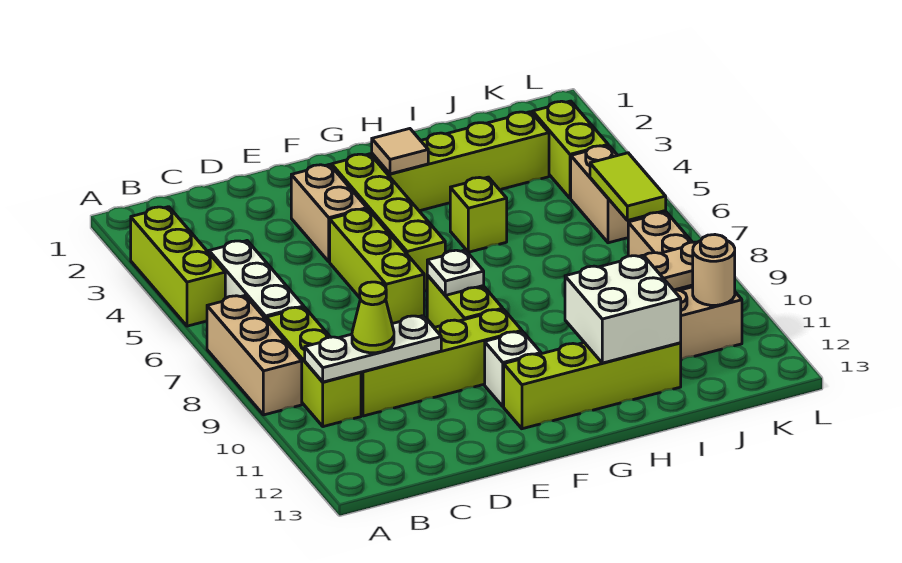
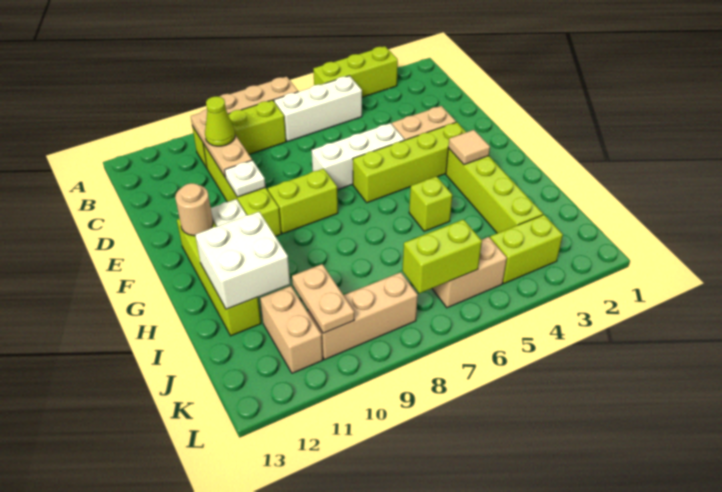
white plate B10:D10 level 2 -> tan plate B10:D10 level 2
lime brick E5:E7 level 1 -> white brick E5:E7 level 1
white plate F8 level 2 -> white plate E10 level 2
lime tile K6:K7 level 2 -> lime brick K6:K7 level 2
tan round brick K11 level 2 -> tan round brick F12 level 2

